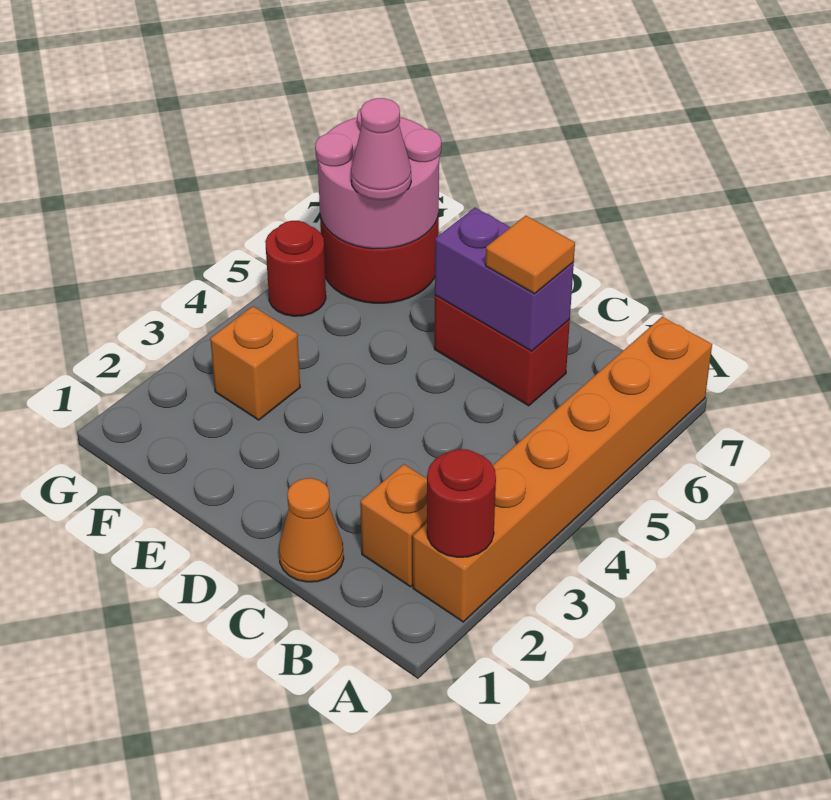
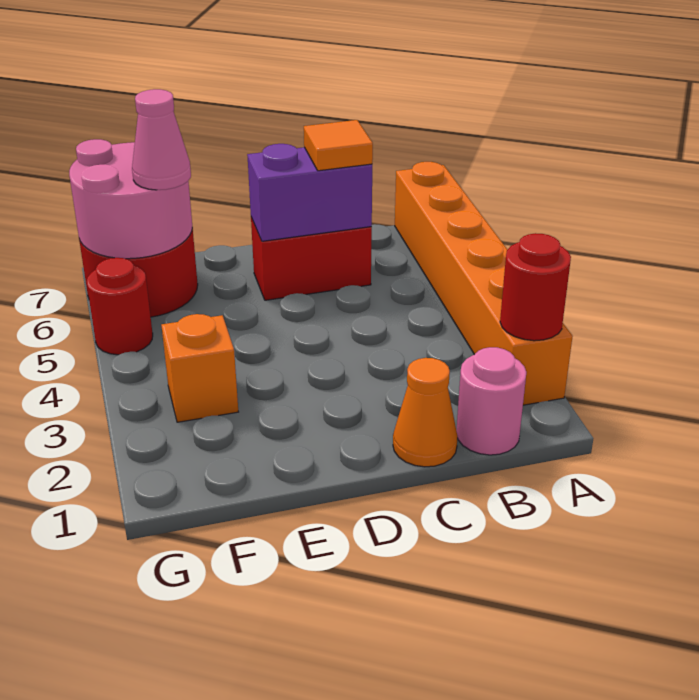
none -> pink round brick B1 level 1
orange brick B2 level 1 -> none

